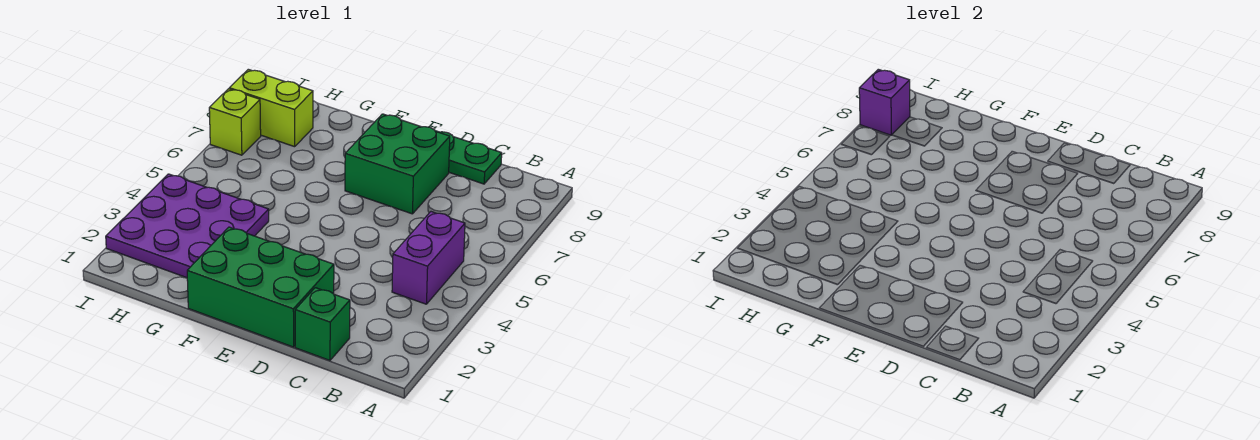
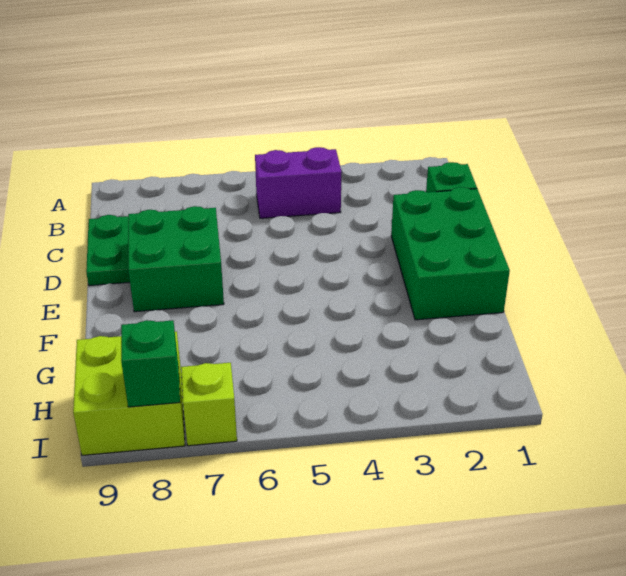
purple plate G2:I4 level 1 -> none
lime brick H8:I8 level 1 -> lime brick H8:I9 level 1
purple brick I8 level 2 -> green brick I8 level 2

